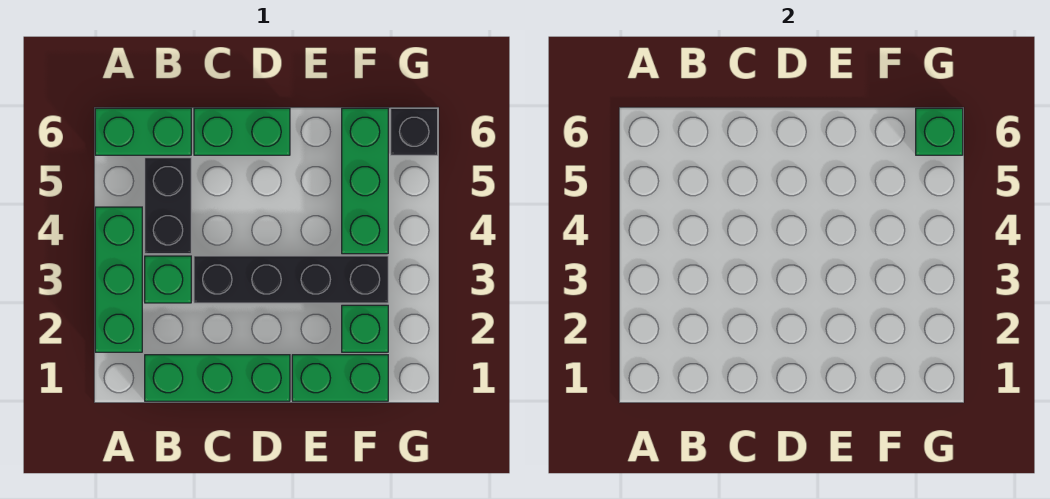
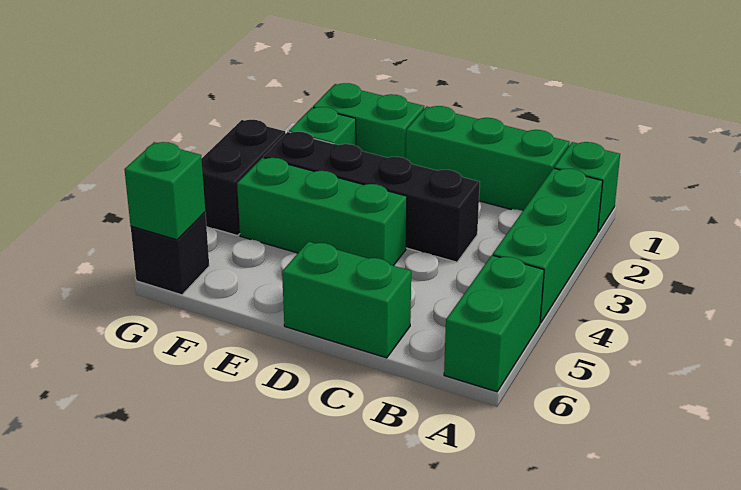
green brick A6:B6 level 1 -> green brick A5:A6 level 1
green brick B3 level 1 -> green brick A1 level 1
black brick B4:B5 level 1 -> black brick G3:G4 level 1
green brick F4:F6 level 1 -> green brick D4:F4 level 1

